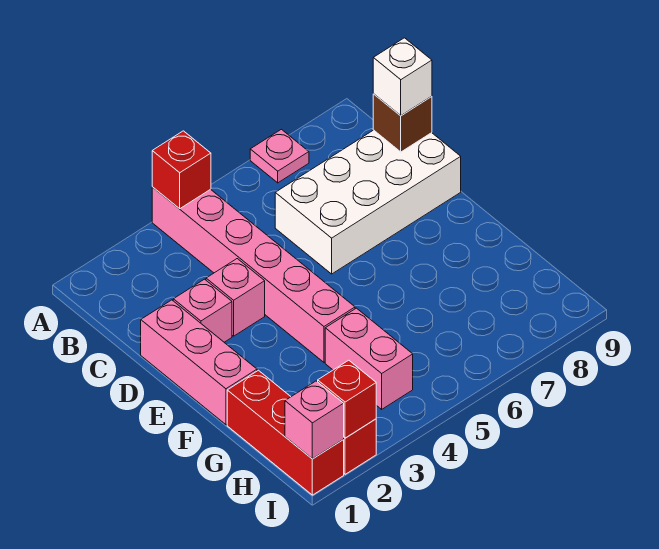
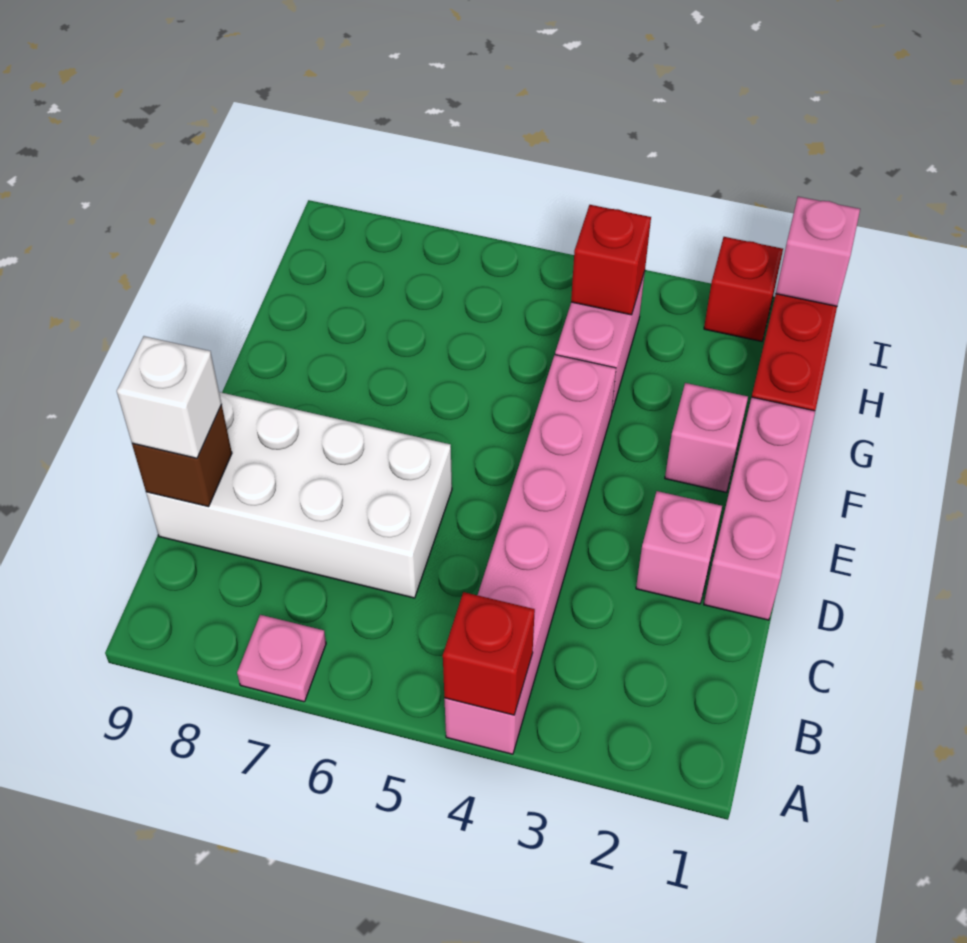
pink brick D3 level 1 -> pink brick F2 level 1
red brick I2 level 2 -> red brick H4 level 2

